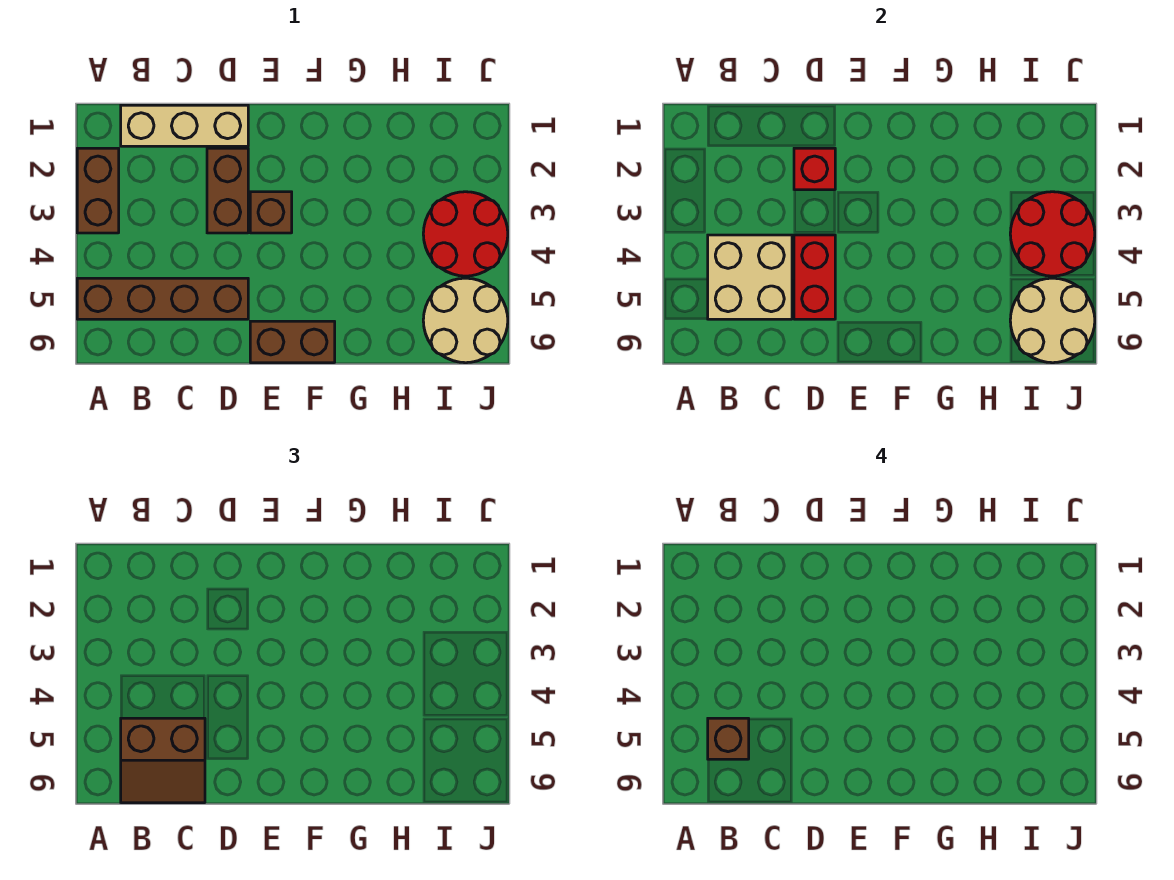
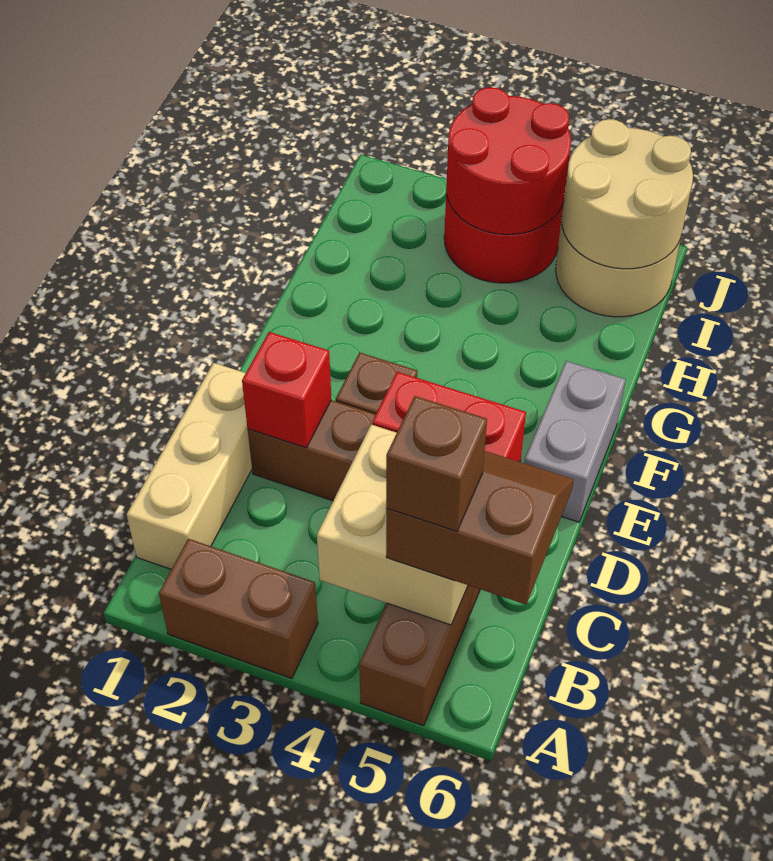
brown slope B5:C6 level 3 top 5 -> brown slope B5:C6 level 3 top B
brown brick E6:F6 level 1 -> grey brick E6:F6 level 1

